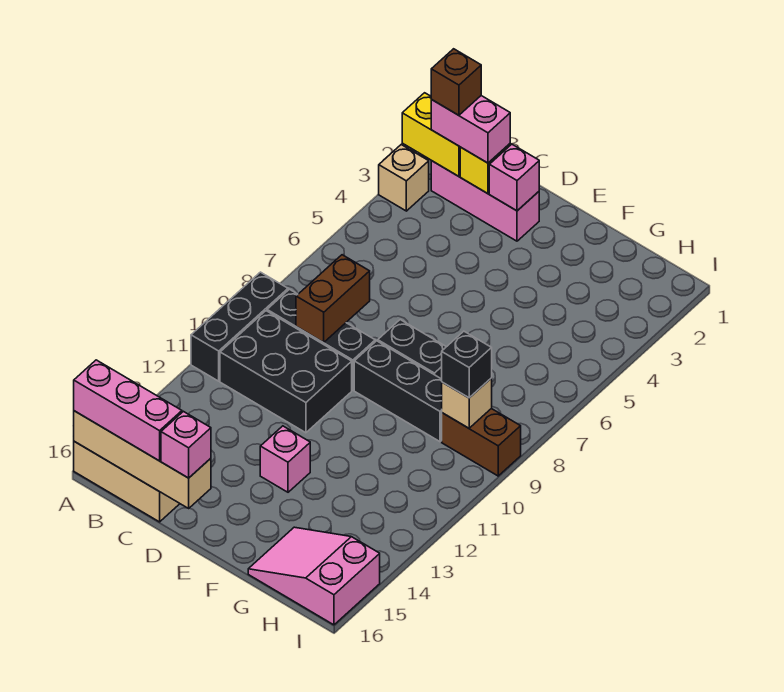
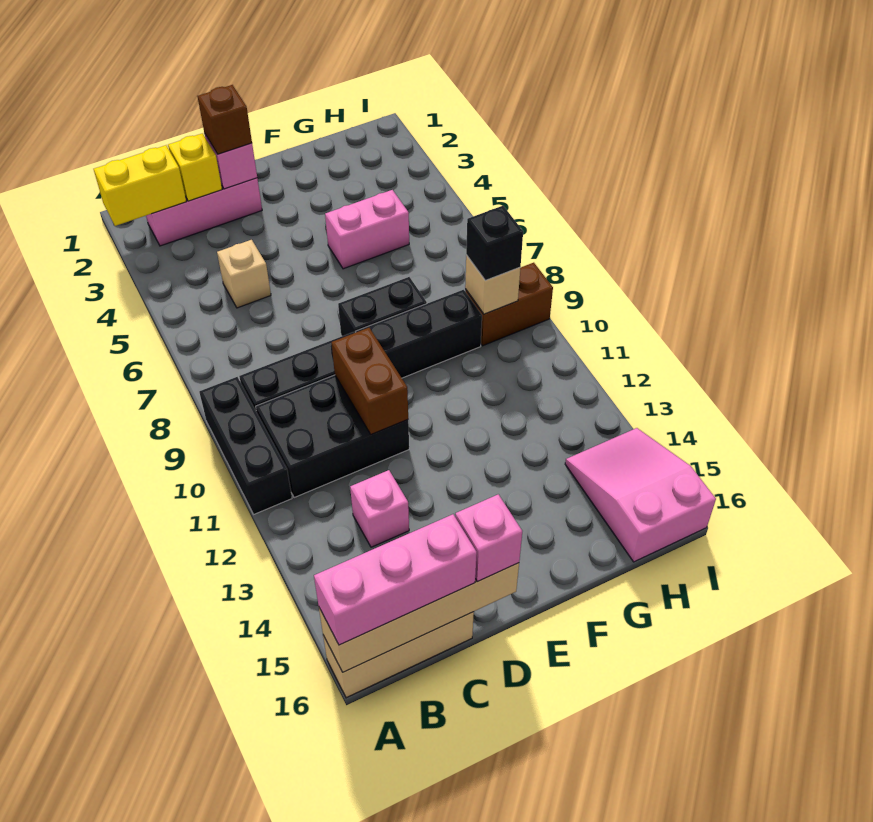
tan brick A3 level 1 -> tan brick C5 level 1
pink brick B2:C2 level 3 -> pink brick F5:G5 level 1
brown brick B2 level 4 -> brown brick D2 level 3
brown brick C8:C9 level 2 -> brown brick D10:D11 level 2
pink brick E13 level 1 -> pink brick C13 level 1
pink slope G15:I16 level 1 top I -> pink slope H14:I16 level 1 top 16

